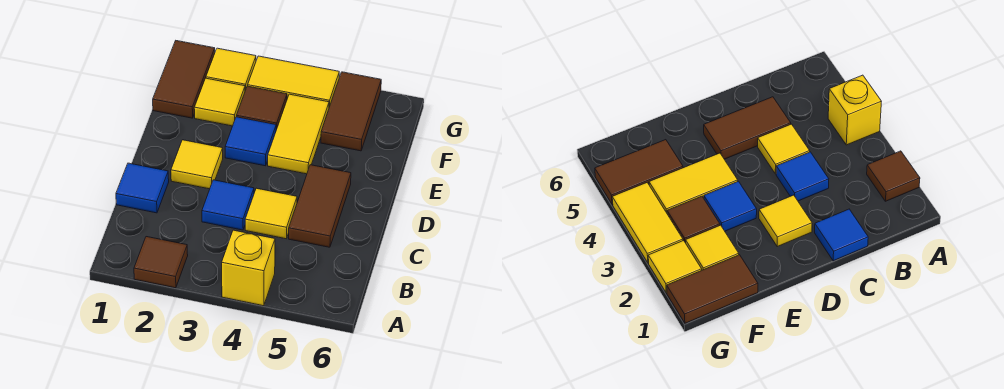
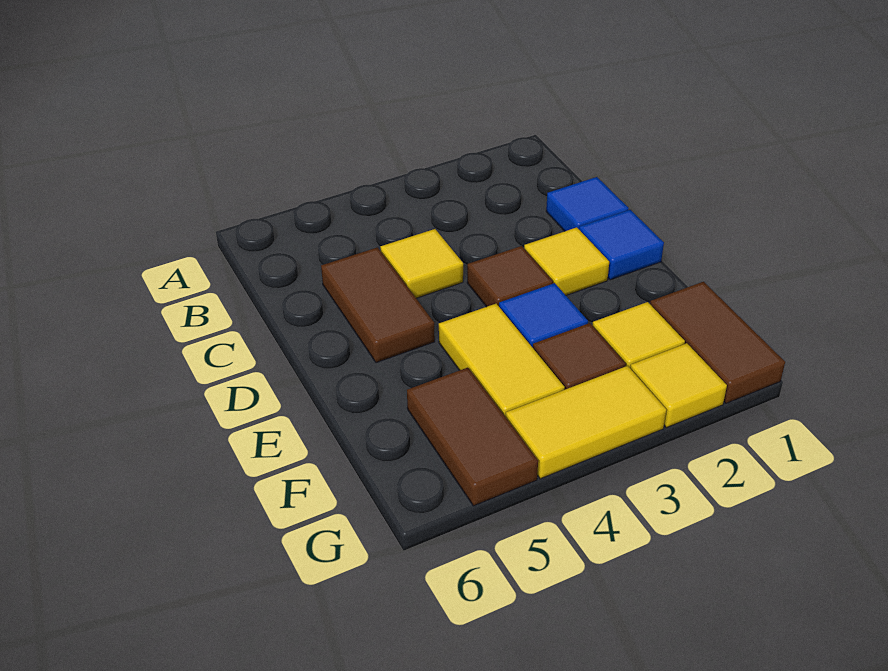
brown tile A2 level 1 -> brown tile D3 level 1
yellow brick A4 level 1 -> none
blue tile C3 level 1 -> blue tile D1 level 1

